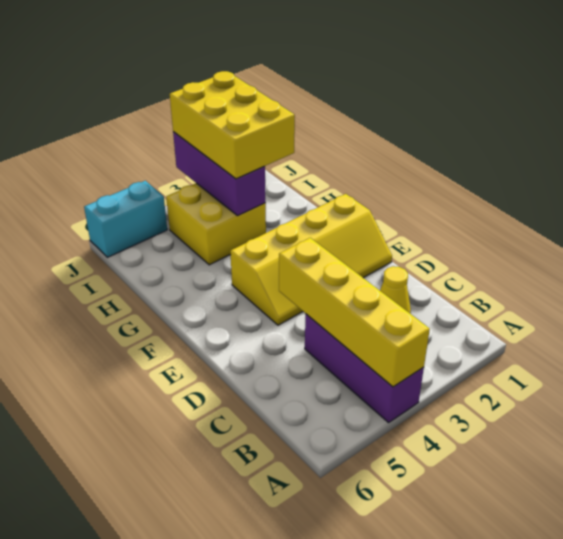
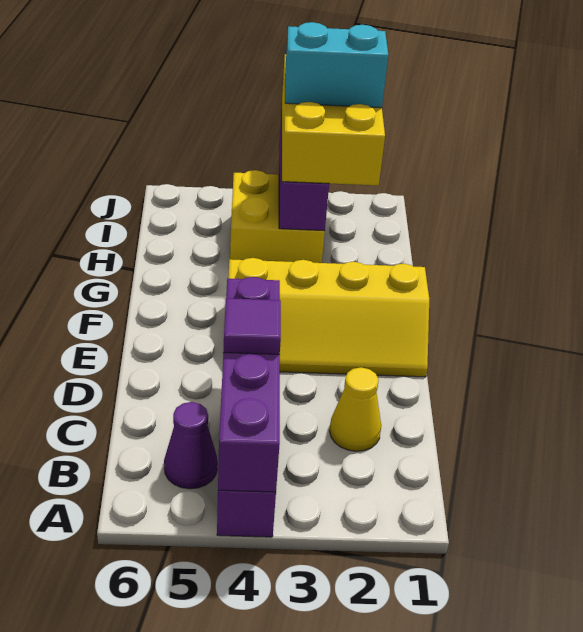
yellow brick A4:D4 level 2 -> purple brick A4:D4 level 2
none -> purple cone B5 level 1
none -> purple tile C4 level 3
cyan brick J5:J6 level 1 -> cyan brick I2:I3 level 4

